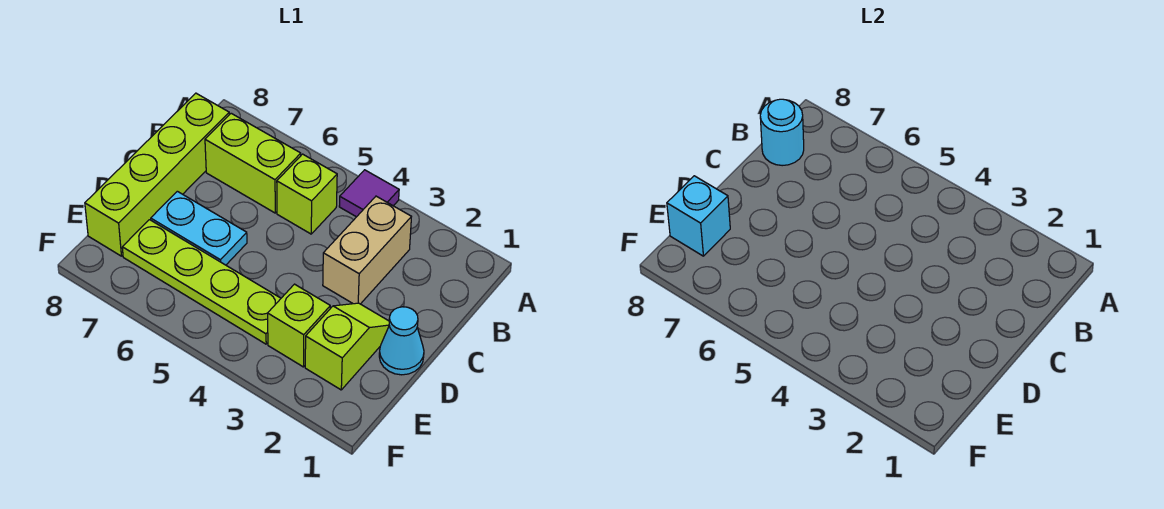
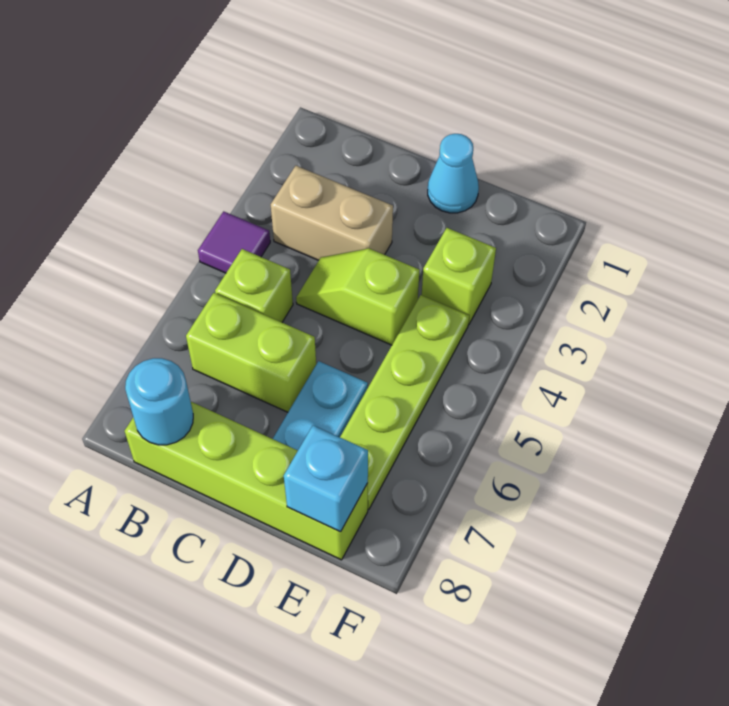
lime brick B6:B7 level 1 -> lime brick B6:C6 level 1
lime slope D2:E2 level 1 top E -> lime slope C4:D4 level 1 top D

